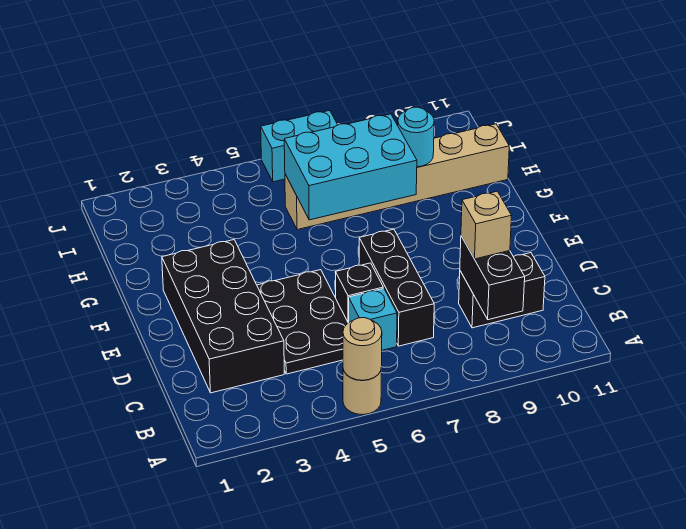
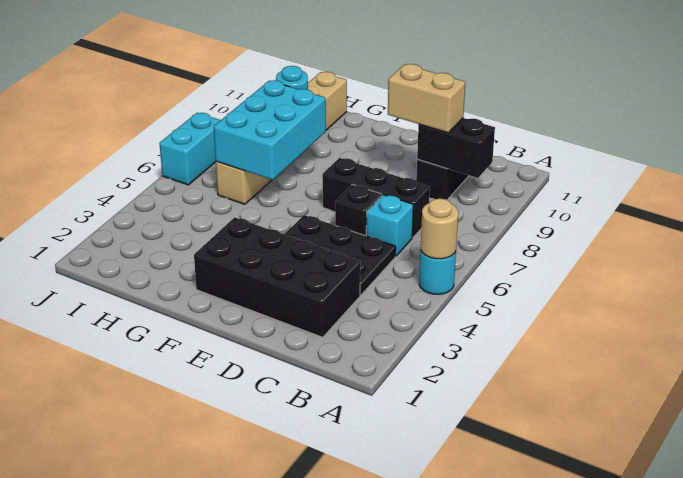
tan round brick A5 level 1 -> cyan round brick A5 level 1
tan brick C9 level 3 -> tan brick C9:D9 level 3

